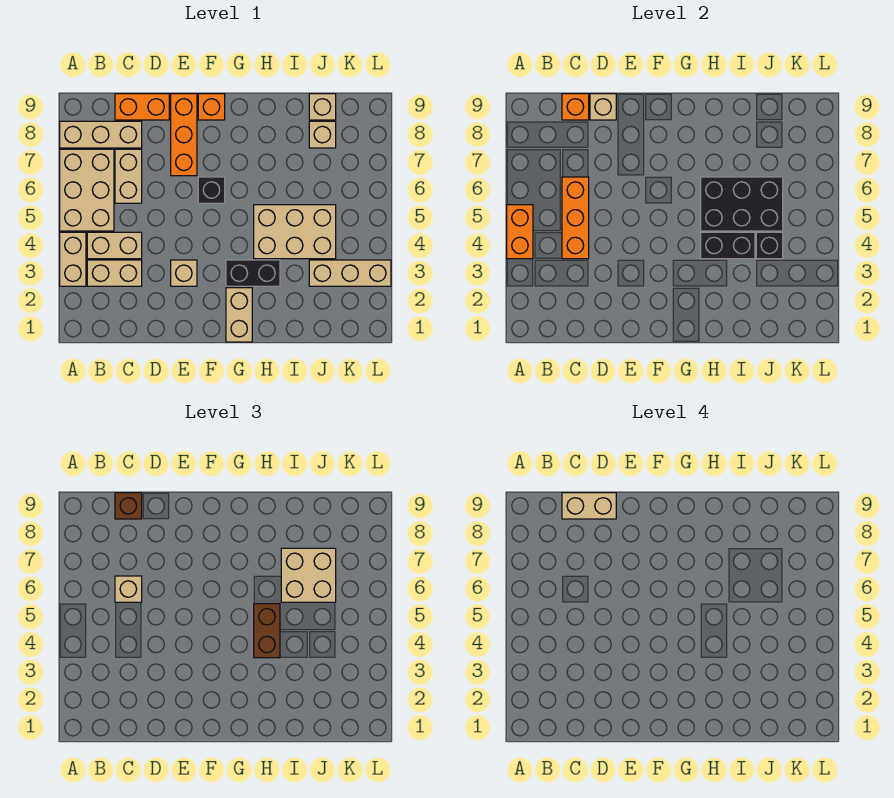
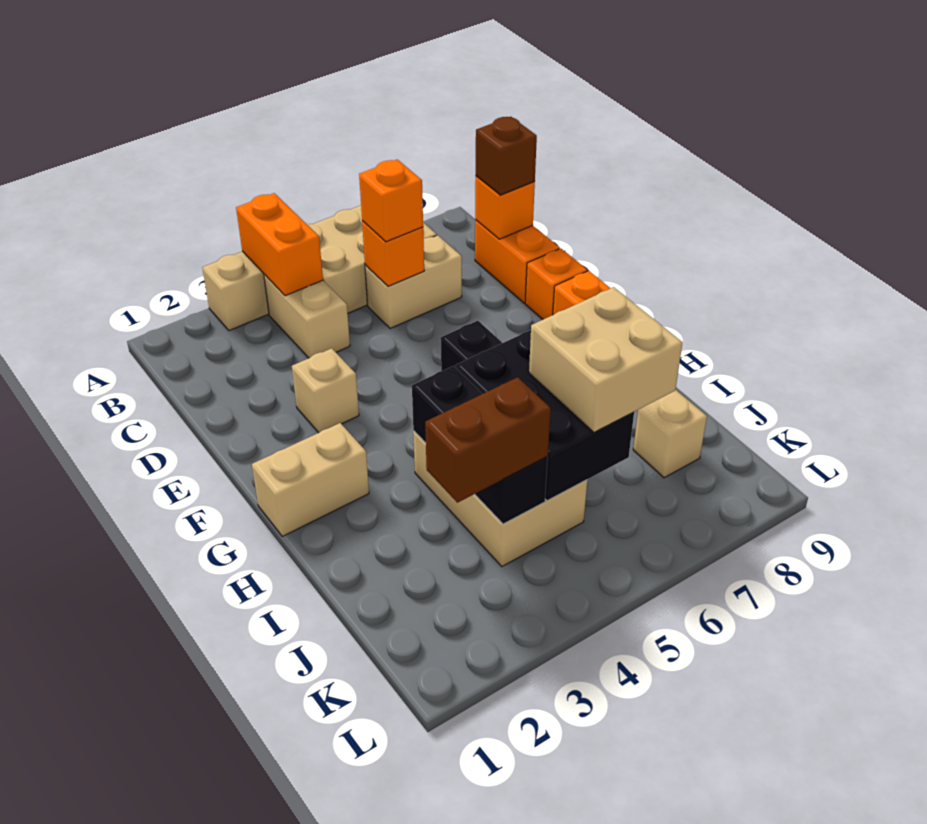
orange brick A4:A5 level 2 -> orange brick A4:B4 level 2
tan brick A8:C8 level 1 -> none
tan brick B3:C3 level 1 -> none
orange brick C4:C6 level 2 -> orange brick C6 level 2
tan brick C6 level 3 -> orange brick C6 level 3
tan brick C9:D9 level 4 -> none
tan brick D9 level 2 -> none
orange brick E7:E9 level 1 -> orange brick E9 level 1
black brick G3:H3 level 1 -> none
brown brick H4:H5 level 3 -> brown brick J3:J4 level 3
tan brick J3:L3 level 1 -> none
tan brick J9 level 1 -> none

